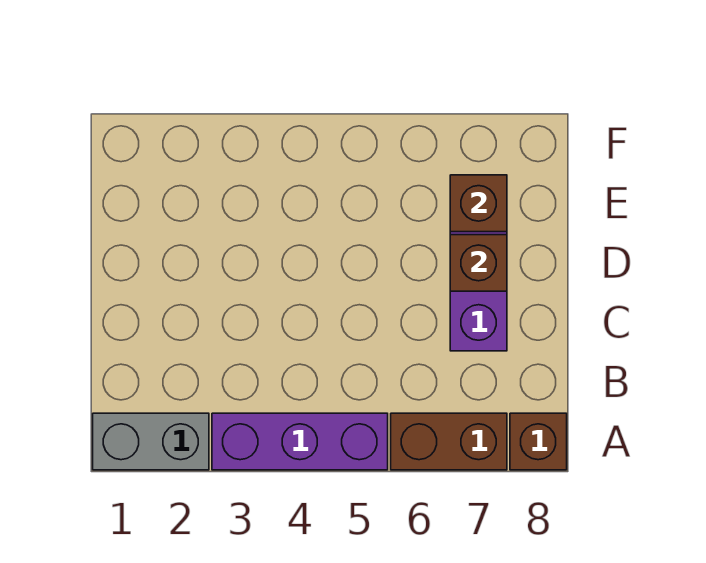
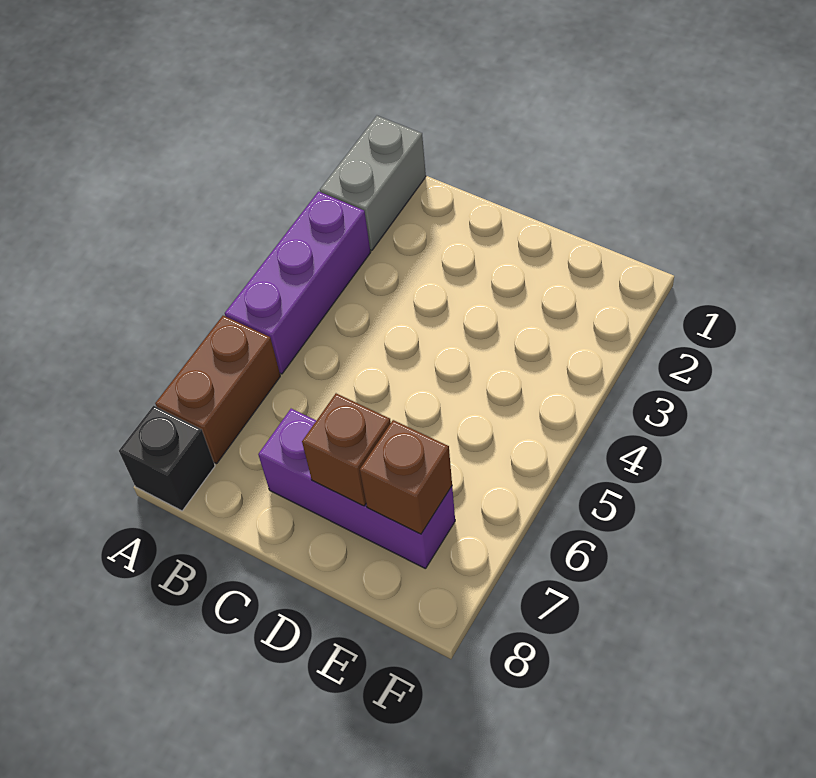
brown brick A8 level 1 -> black brick A8 level 1

